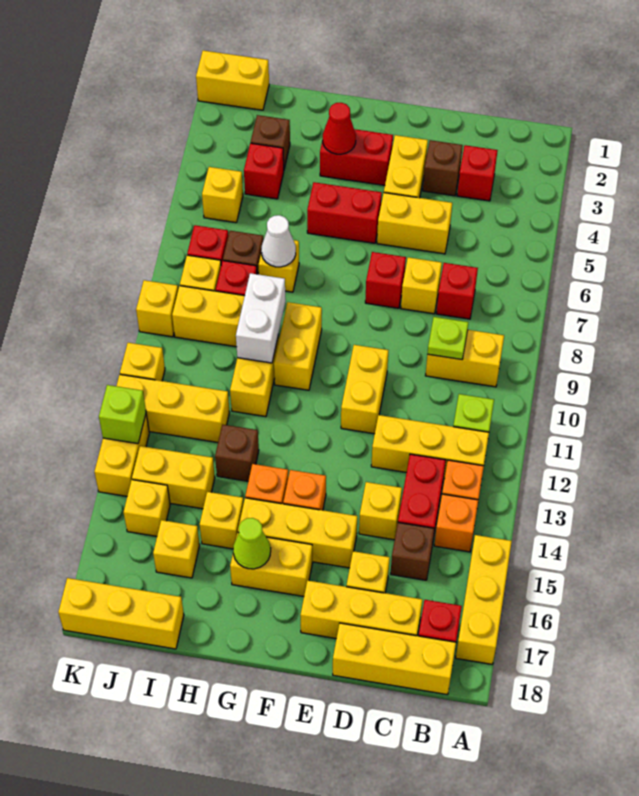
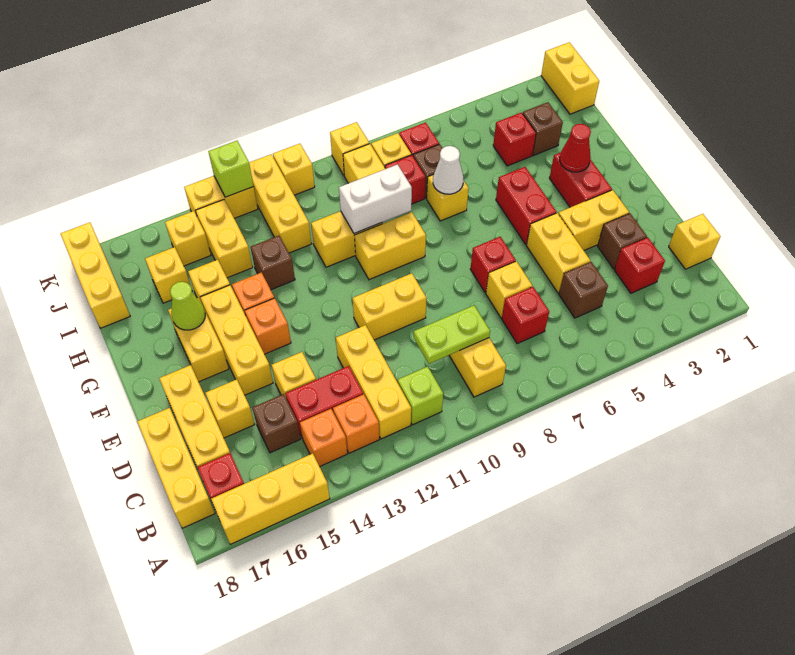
none -> brown brick C5 level 1
lime plate C9 level 2 -> lime plate C9:C10 level 2
yellow brick J5 level 1 -> yellow brick C1 level 1

